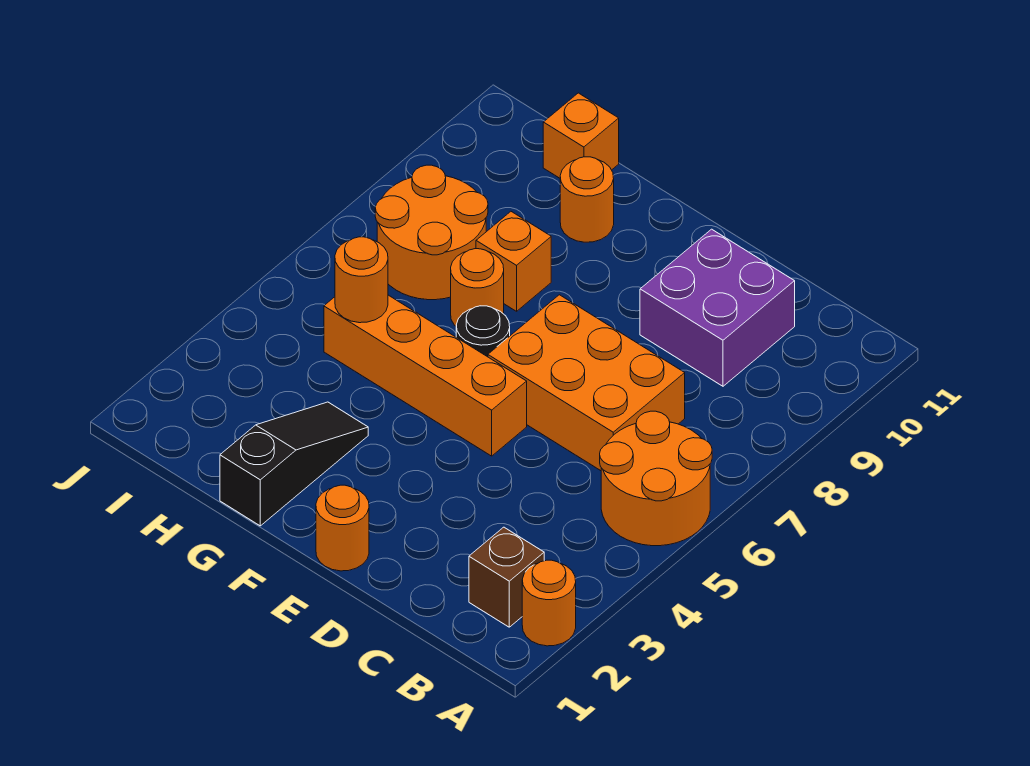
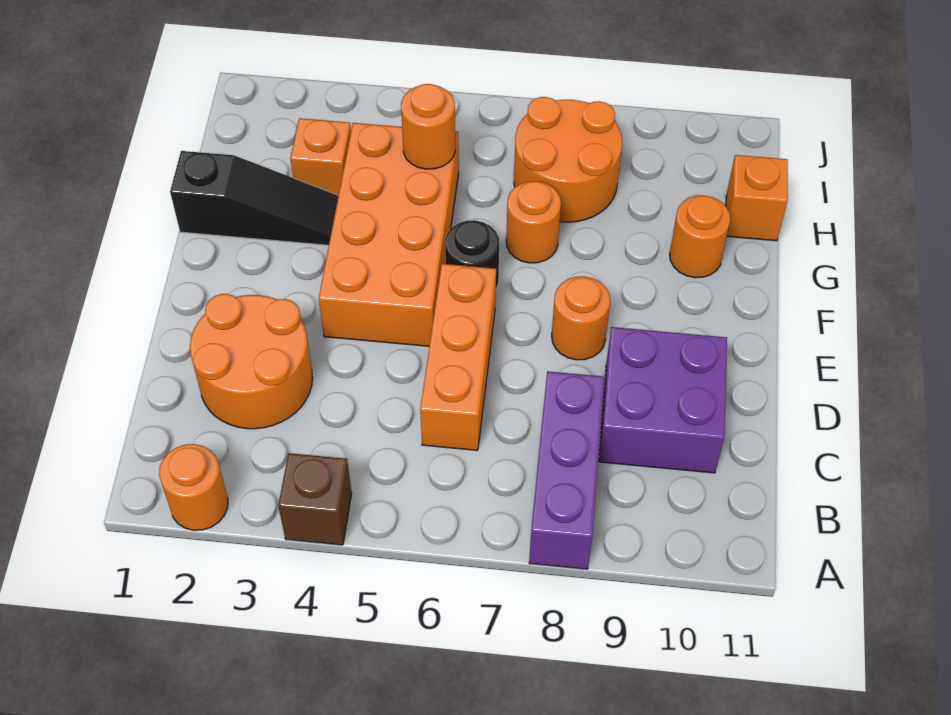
orange round brick A5:B6 level 1 -> orange round brick C2:D3 level 1
none -> purple brick A8:C8 level 1
brown brick B2 level 1 -> brown brick A4 level 1
orange brick C6:E7 level 1 -> orange brick C6:E6 level 1
orange round brick E1 level 1 -> orange round brick E8 level 1
orange brick E5:H5 level 1 -> orange brick E4:H5 level 1
orange brick G8 level 1 -> orange brick H3 level 1

